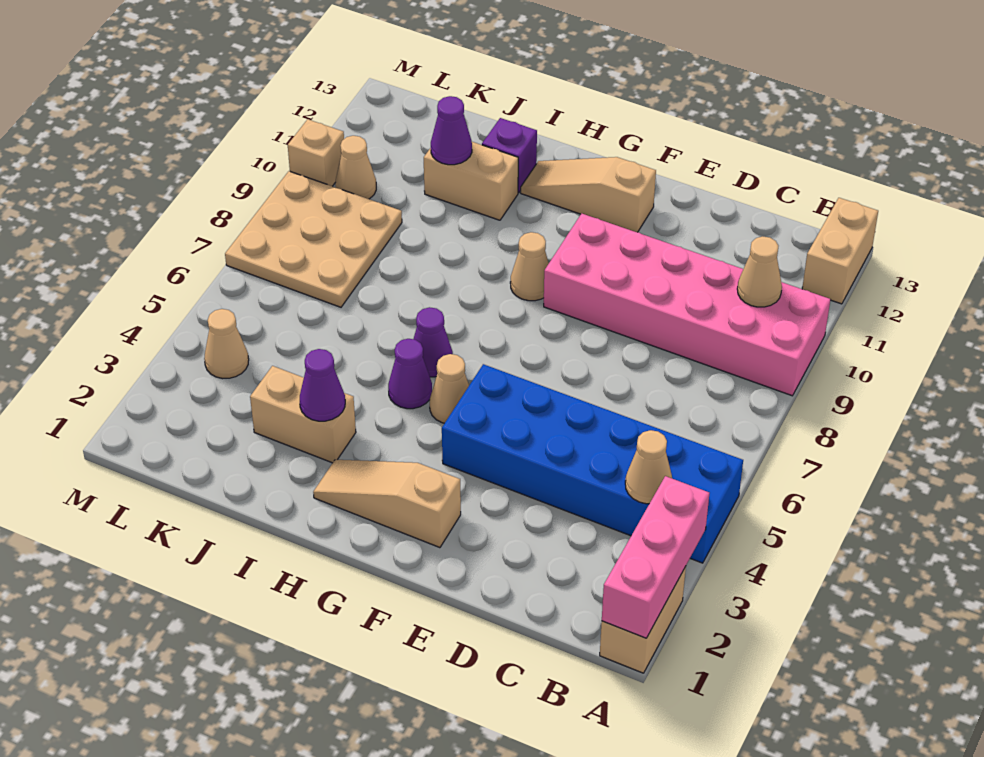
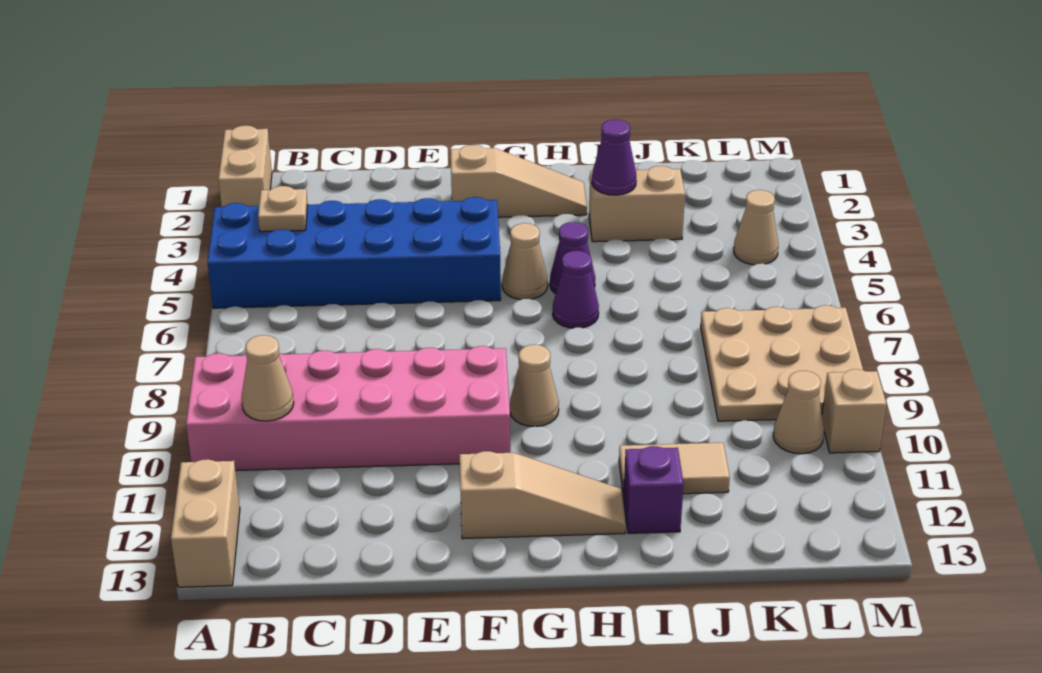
pink brick A1:A3 level 2 -> none
tan cone B4 level 2 -> tan plate B4 level 2
tan brick I11:J11 level 1 -> tan tile I11:J11 level 1
purple cone J11 level 2 -> none

